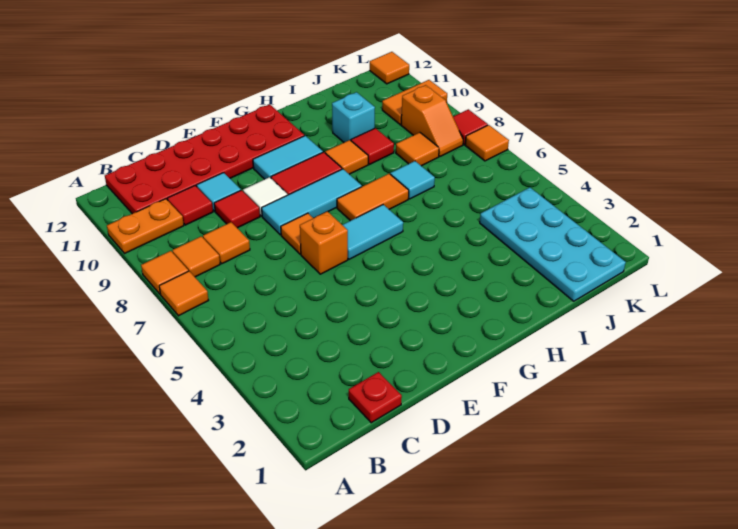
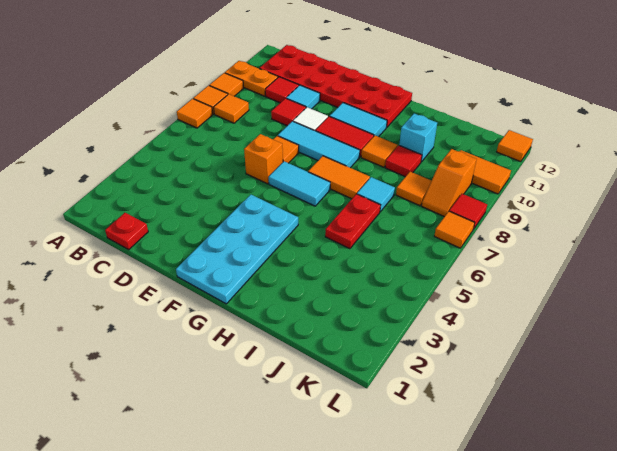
orange tile C8 level 1 -> orange tile A9 level 1
none -> red plate I5:I6 level 1
cyan plate J1:K4 level 1 -> cyan plate F1:G4 level 1

